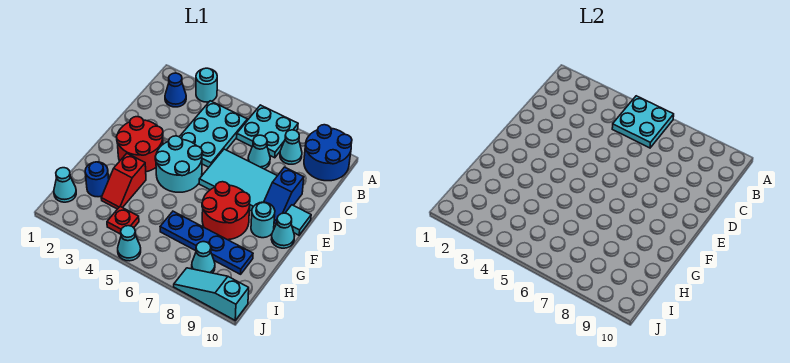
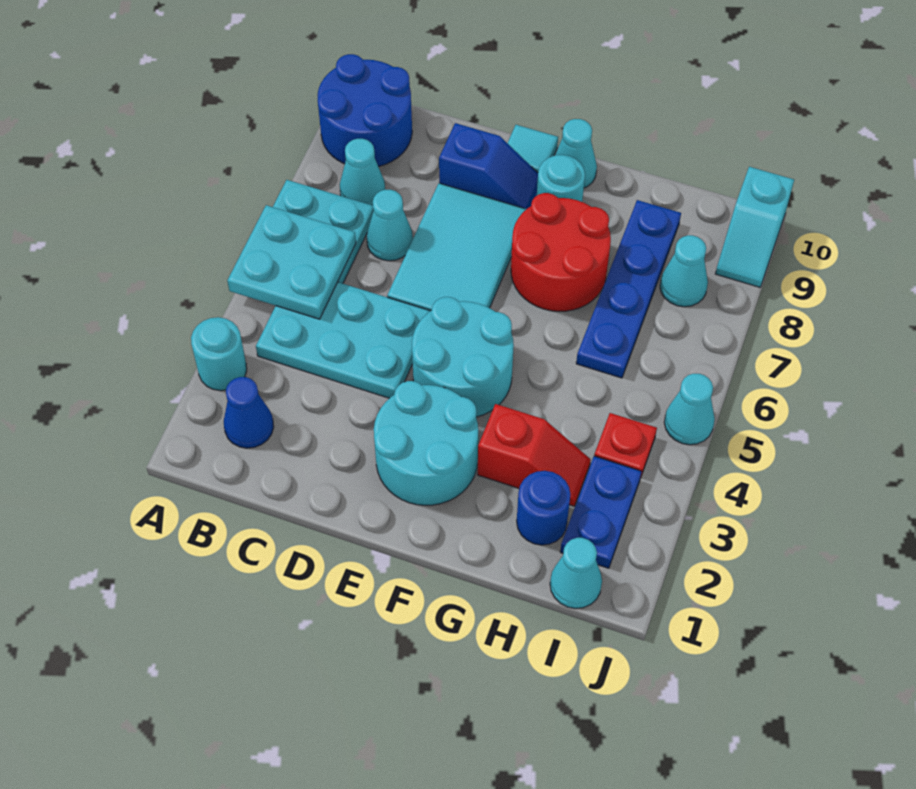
red round brick E2:F3 level 1 -> cyan round brick E2:F3 level 1
none -> blue plate I2:I3 level 1
cyan slope J8:J10 level 1 top 10 -> cyan slope J9:J10 level 1 top 10

